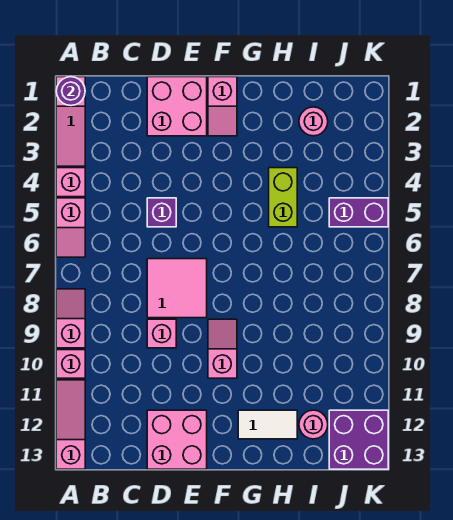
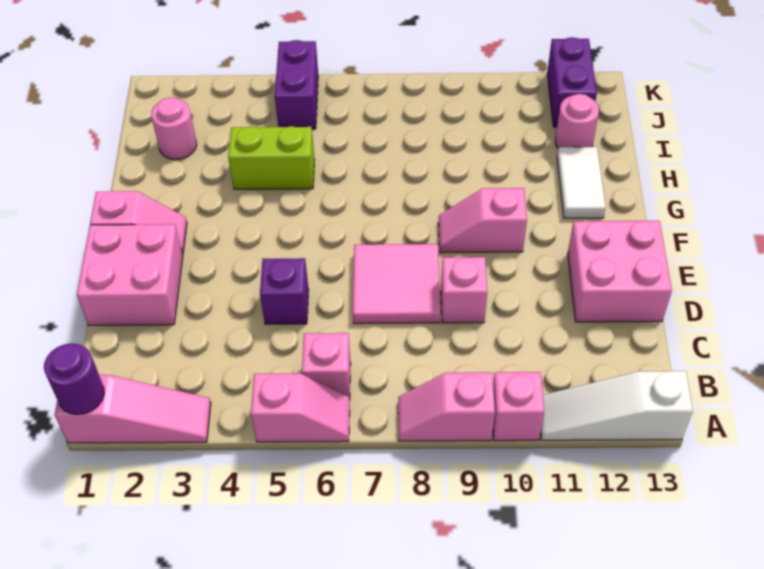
pink brick A4 level 1 -> pink brick B6 level 1
pink slope A11:A13 level 1 top 13 -> white slope A11:A13 level 1 top 13
purple brick J12:K13 level 1 -> purple brick J12:K12 level 1

